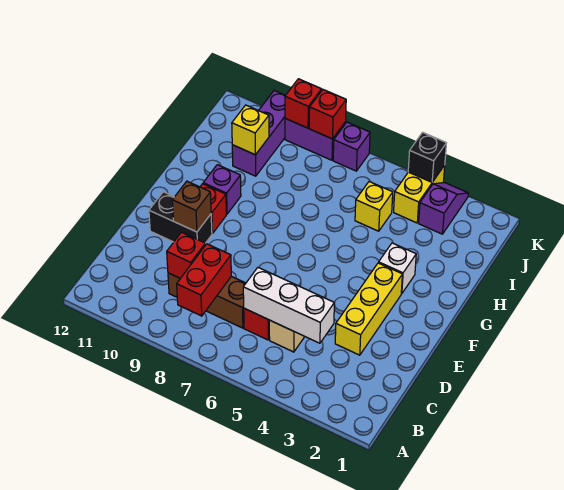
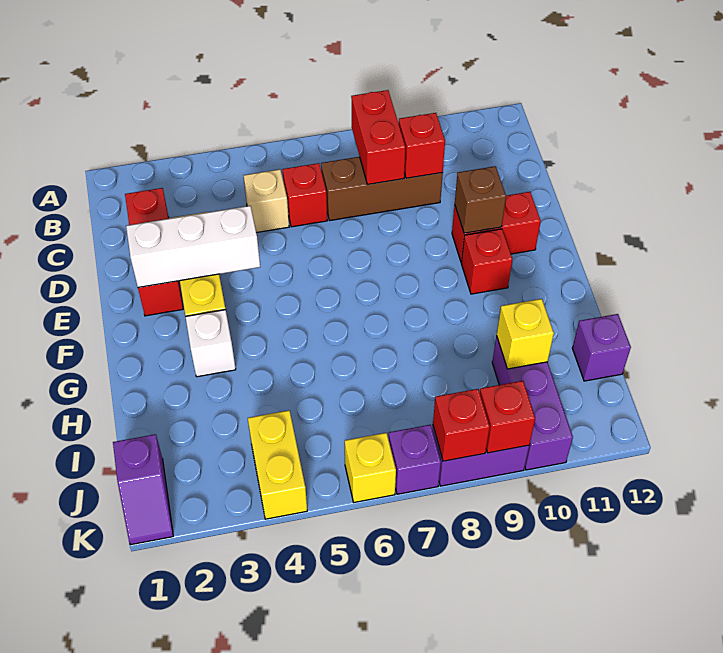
none -> red brick C2:E2 level 1
white brick C4:C6 level 2 -> white brick E2:E4 level 2
black brick E10:E11 level 1 -> red brick E10:E11 level 1
purple brick G10 level 1 -> purple brick I12 level 1
yellow brick I5 level 1 -> yellow brick K6 level 1
purple slope J3:K3 level 1 top J -> purple slope J1:K1 level 1 top J
black brick K4 level 2 -> none

